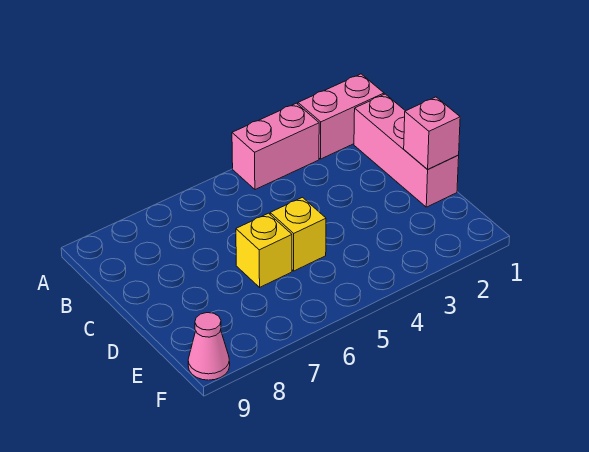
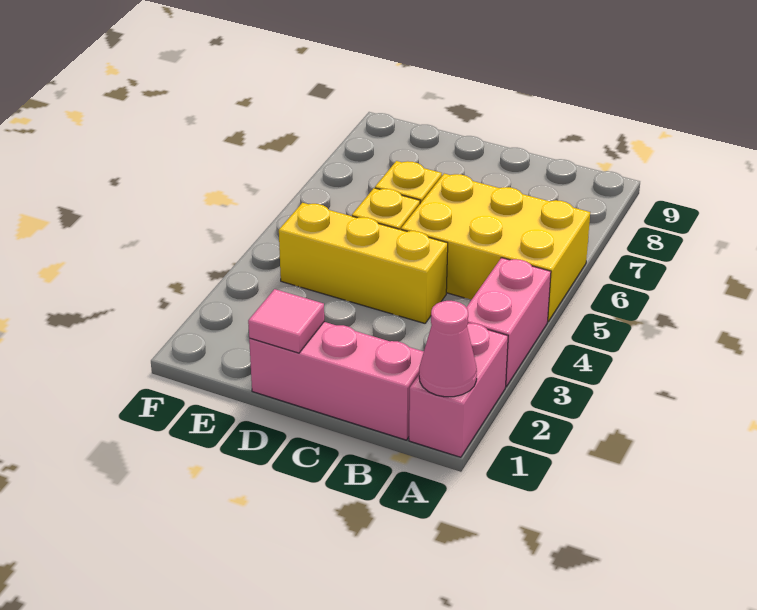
none -> yellow brick A5:C6 level 1
none -> yellow brick C4:E4 level 1
pink brick D1 level 2 -> pink tile D1 level 2
pink cone F9 level 1 -> pink cone A1 level 2

